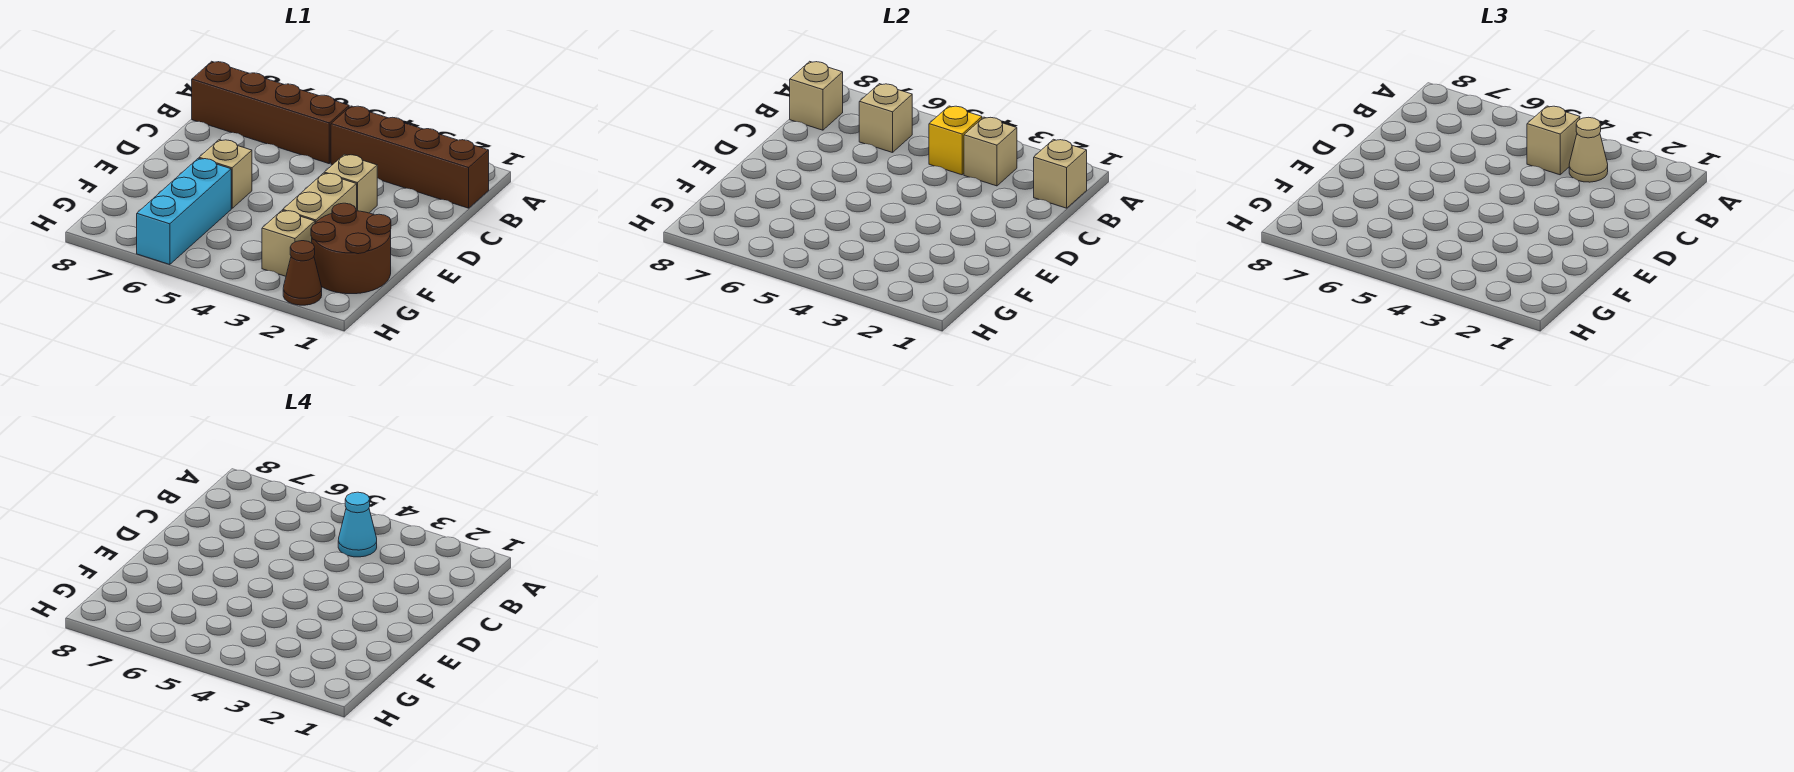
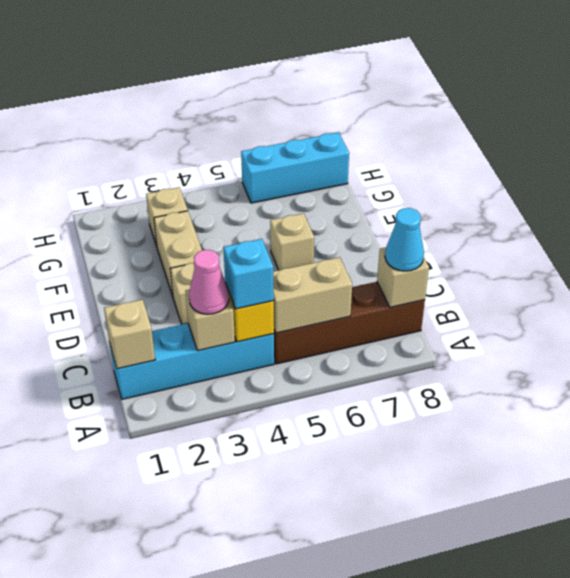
brown brick B1:B4 level 1 -> cyan brick B1:B4 level 1
tan cone B3 level 3 -> pink cone B3 level 3
tan brick B4 level 3 -> cyan brick B4 level 3
cyan cone B4 level 4 -> cyan cone B8 level 3
tan brick B6 level 2 -> tan brick B5:B6 level 2
brown round brick F1:G2 level 1 -> none
cyan brick F6:H6 level 1 -> cyan brick H6:H8 level 1
brown cone H2 level 1 -> none

